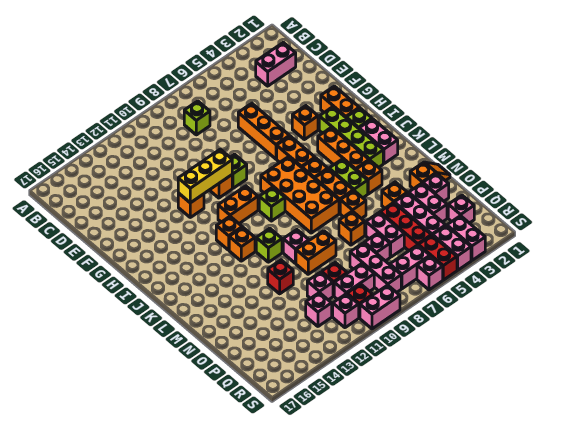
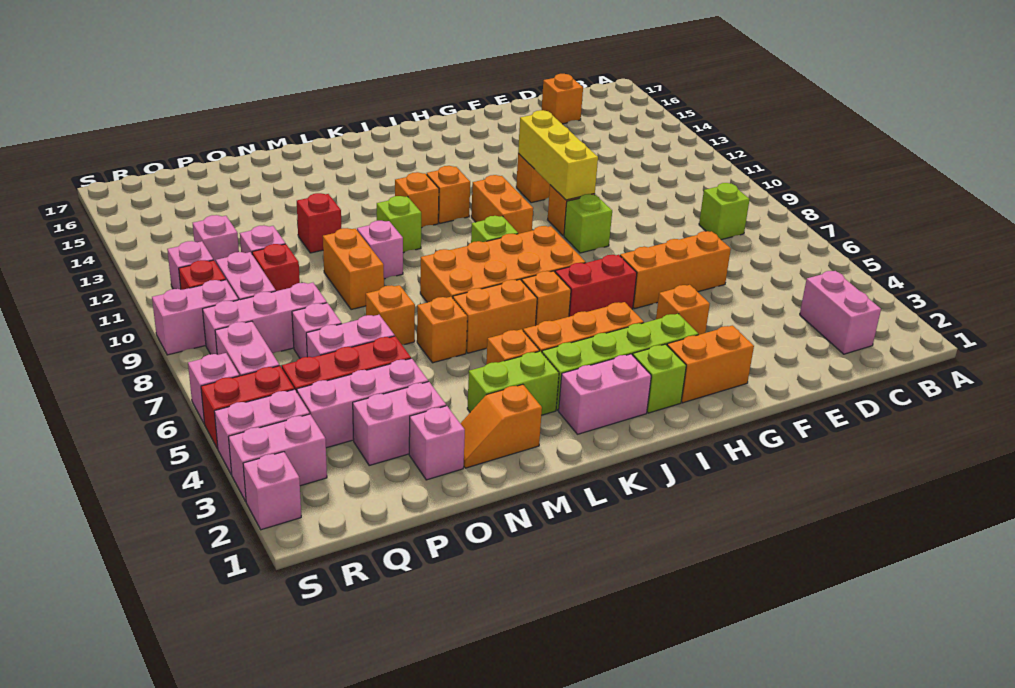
orange brick H6:I6 level 1 -> red brick H6:I6 level 1
lime brick K5:L5 level 1 -> lime brick L3:M3 level 1
orange slope N1:N2 level 1 top 2 -> orange slope M2:N2 level 1 top M
orange brick N4 level 1 -> orange brick D16 level 1
pink brick Q2 level 1 -> pink brick S2 level 1
pink brick S9:S10 level 1 -> pink brick R9:S9 level 1

